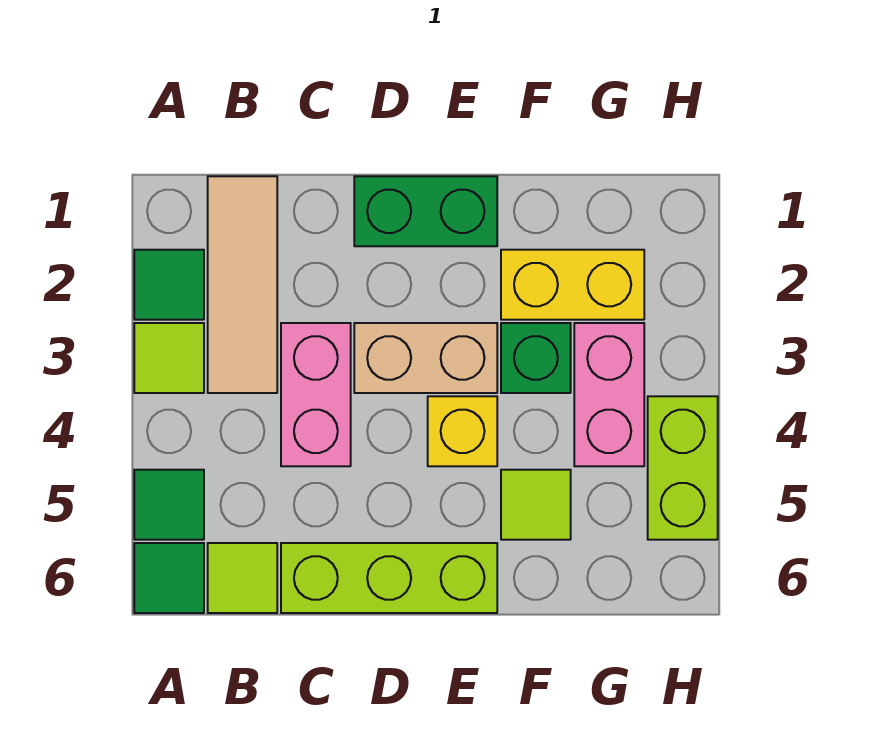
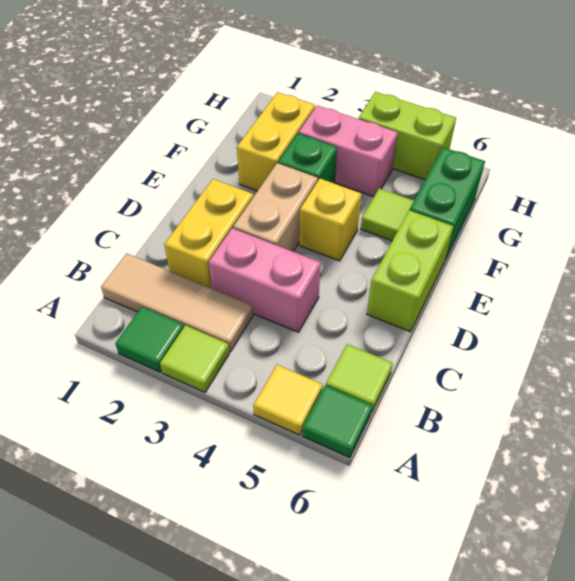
green tile A5 level 1 -> yellow tile A5 level 1
none -> yellow brick C2:D2 level 1
lime brick C6:E6 level 1 -> lime brick D6:E6 level 1
green brick D1:E1 level 1 -> green brick F6:G6 level 1

